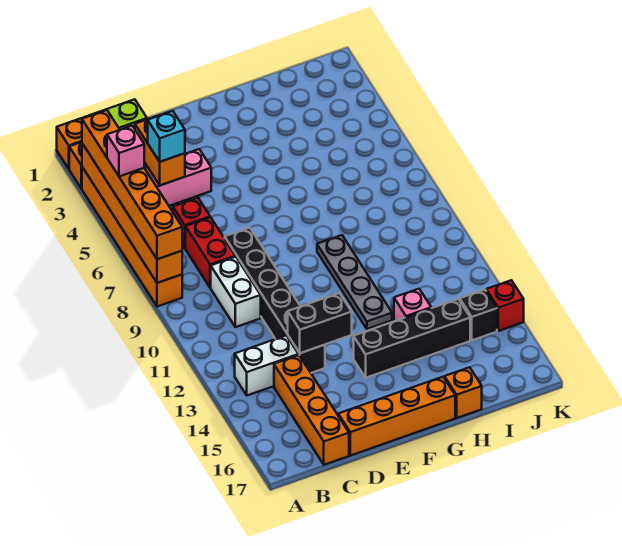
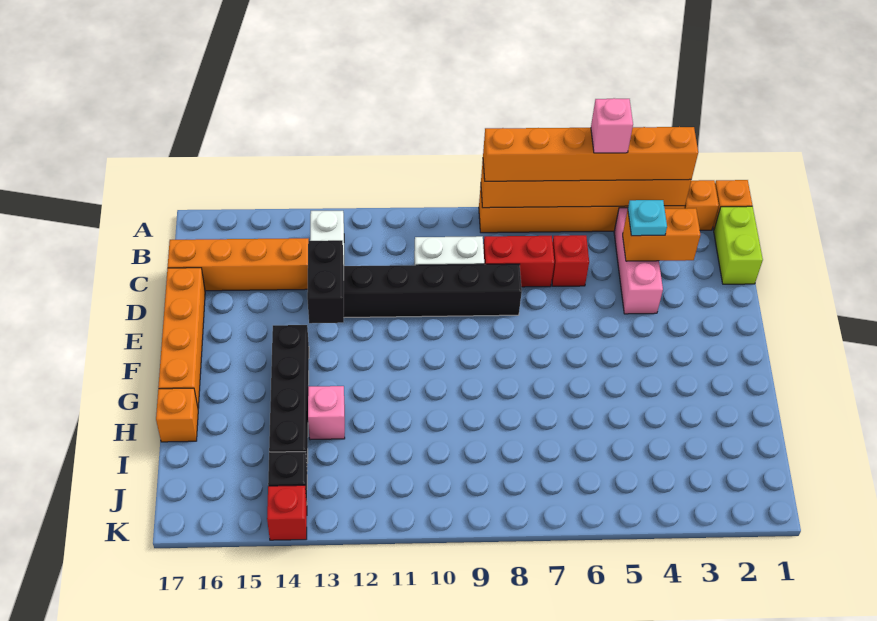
cyan brick C4 level 3 -> cyan plate C4 level 3
grey plate G9:G12 level 1 -> none

